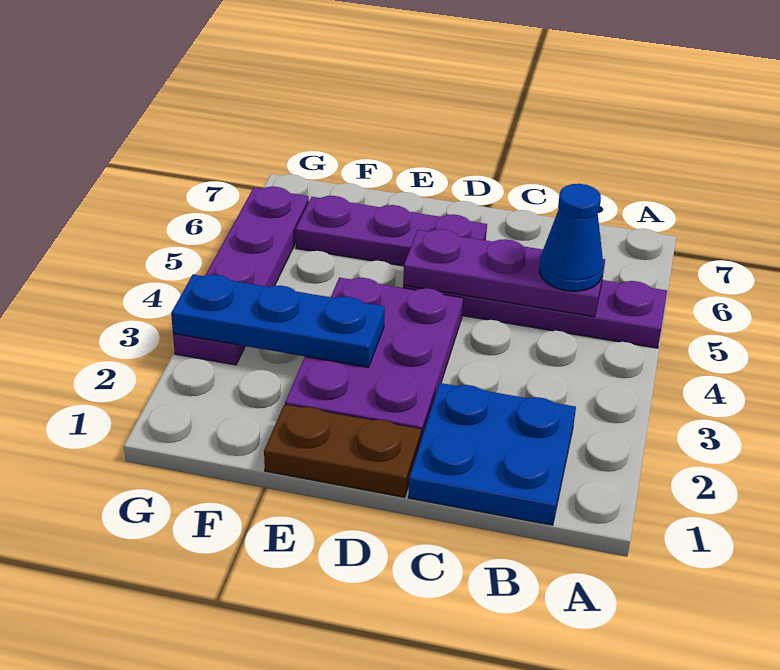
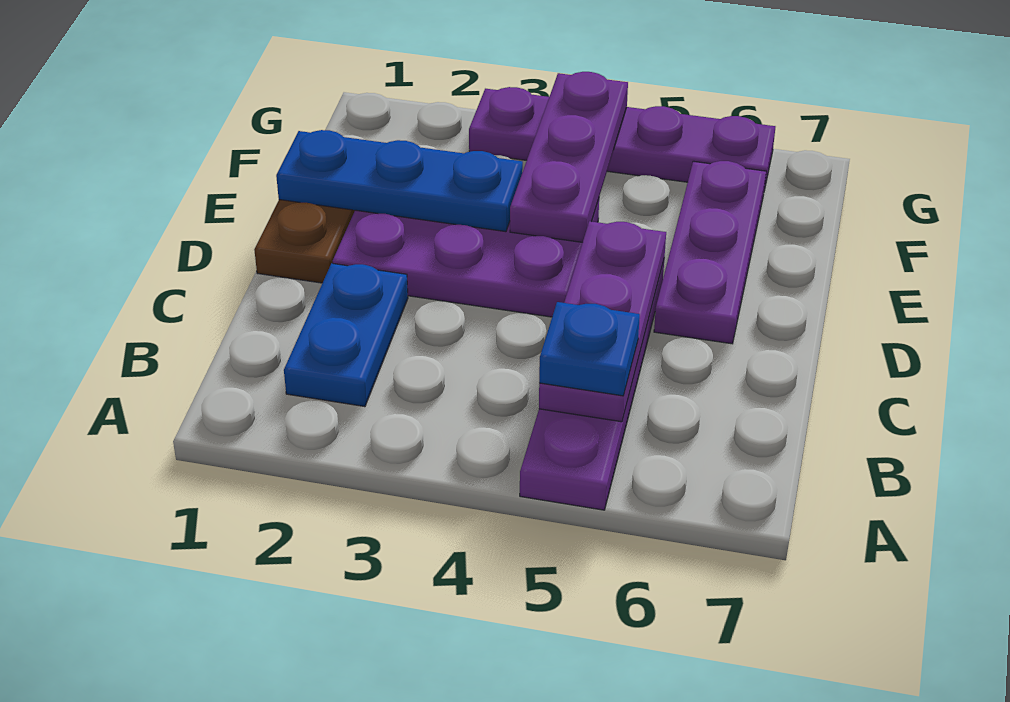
blue plate B1:C2 level 1 -> blue plate B2:C2 level 1
blue cone B5 level 3 -> blue plate B5 level 3
blue plate E3:G3 level 2 -> blue plate E1:E3 level 2
none -> purple plate E4:G4 level 2

